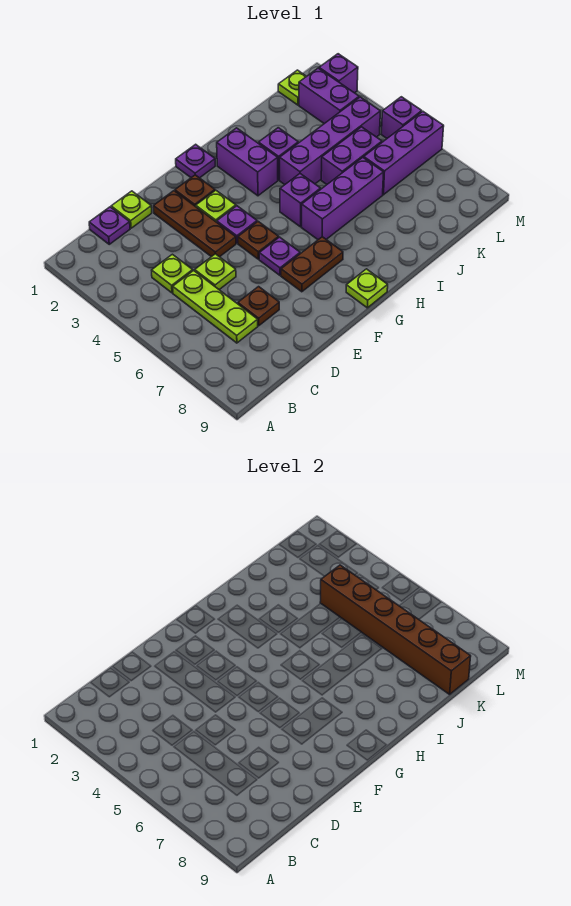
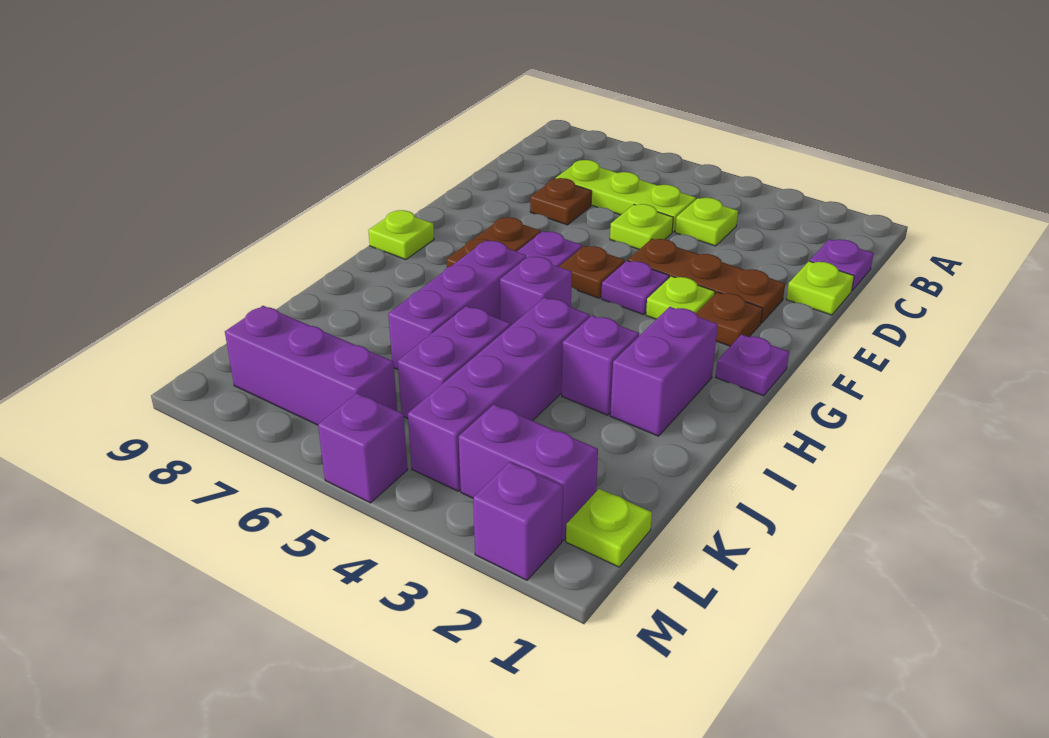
purple brick H2:H3 level 1 -> purple brick H2:I2 level 1
brown brick K4:K9 level 2 -> none
purple brick K6:M6 level 1 -> purple brick L6:L8 level 1

